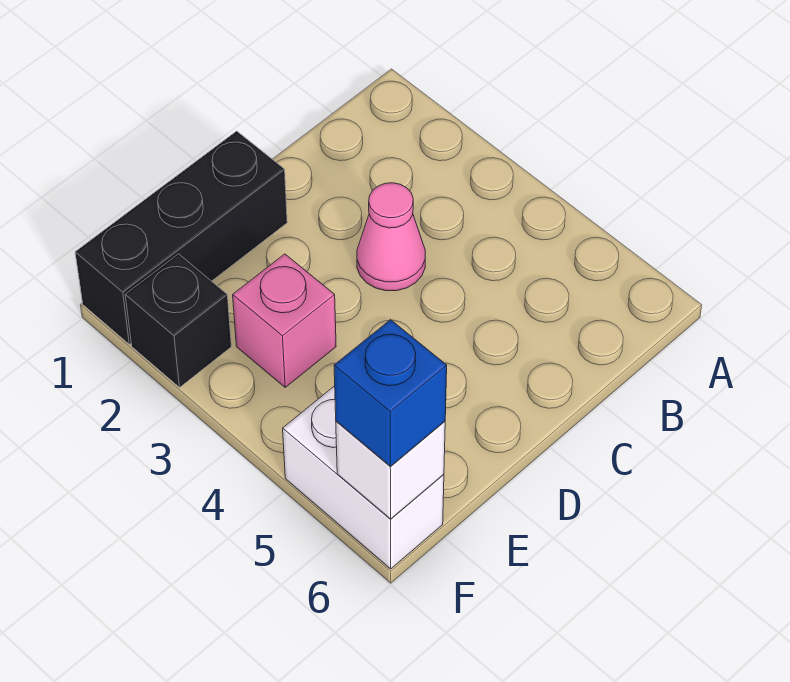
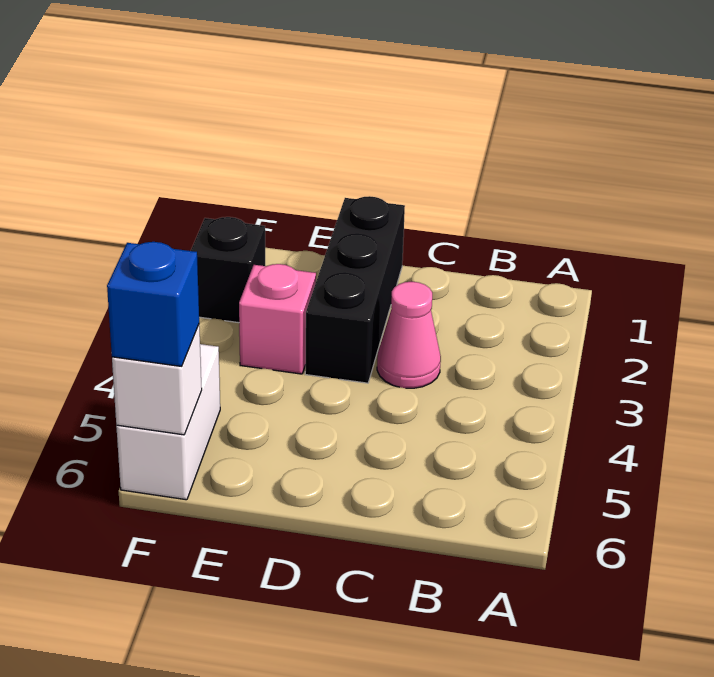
black brick D1:F1 level 1 -> black brick D1:D3 level 1

